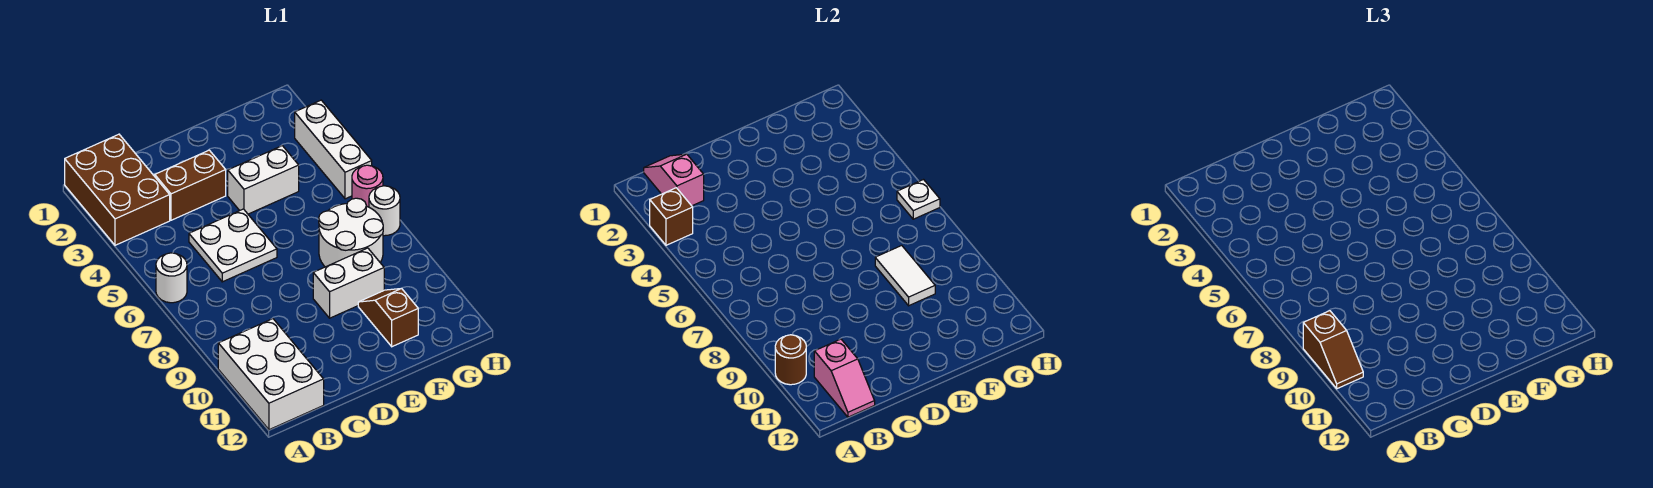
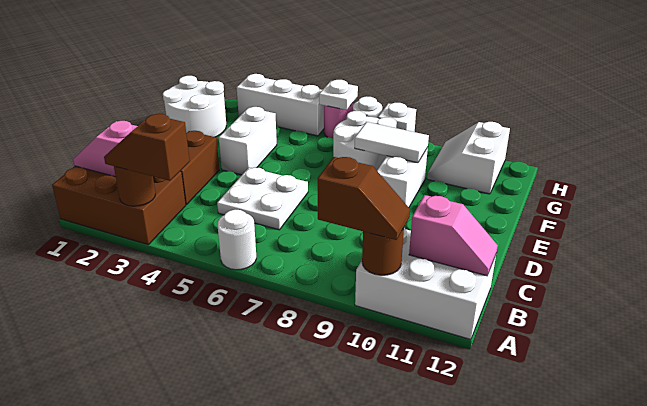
brown brick A3 level 2 -> brown round brick A3 level 2
none -> white round brick F1:G2 level 1
brown slope F10:F11 level 1 top 11 -> brown slope A3:A4 level 3 top 4
none -> white slope G10:H11 level 1 top 11
none -> white brick H8 level 1

